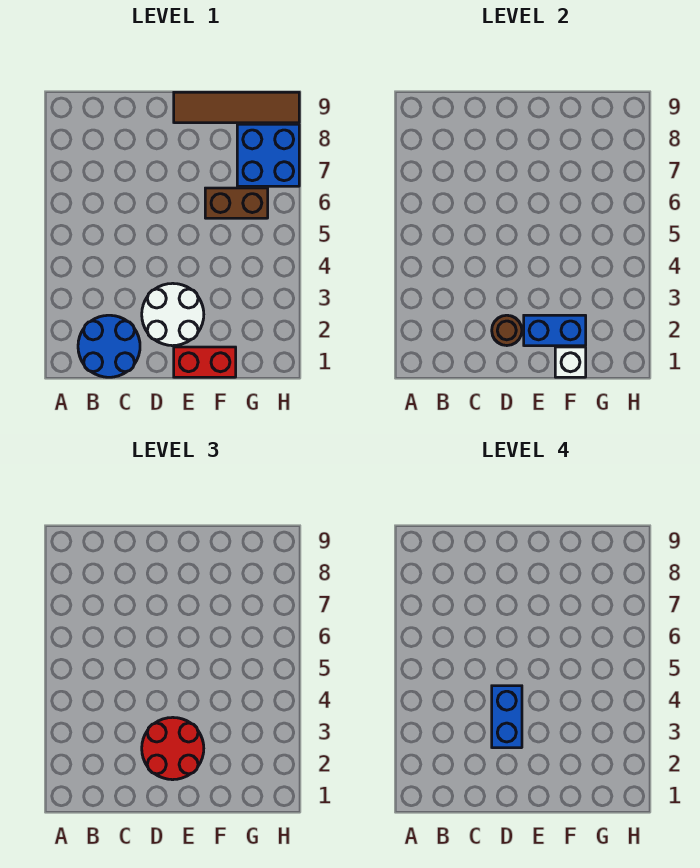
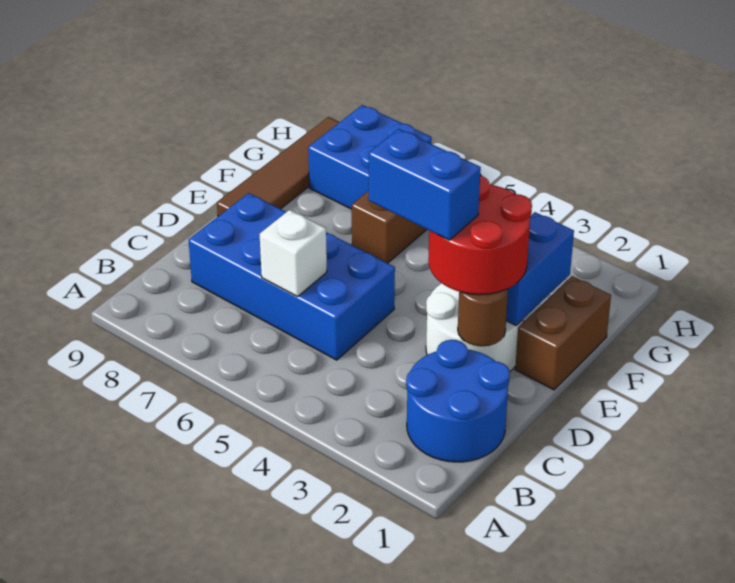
none -> blue brick C5:D8 level 1
red brick E1:F1 level 1 -> brown brick E1:F1 level 1
white brick F1 level 2 -> white brick C6 level 2

